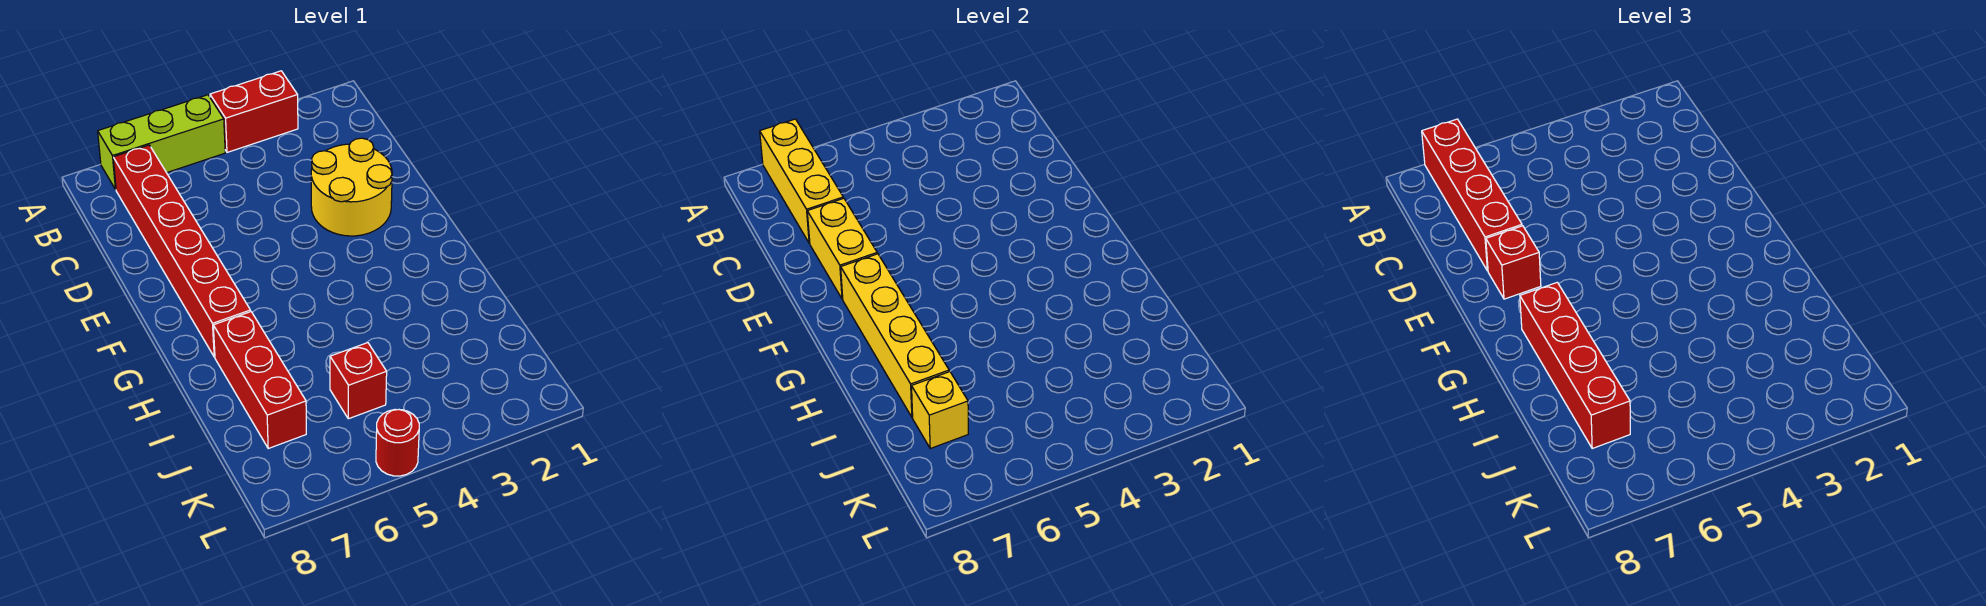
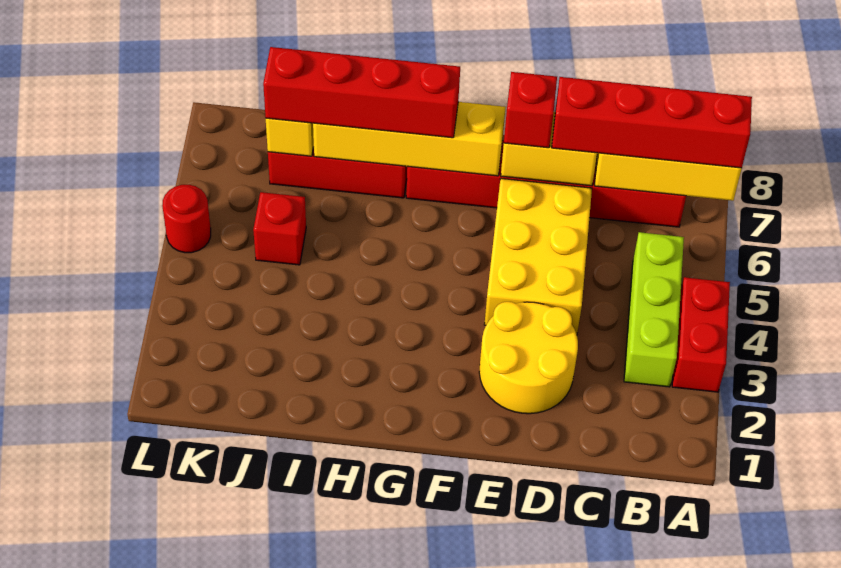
lime brick A5:A7 level 1 -> lime brick B3:B5 level 1
none -> yellow brick D4:E6 level 1

